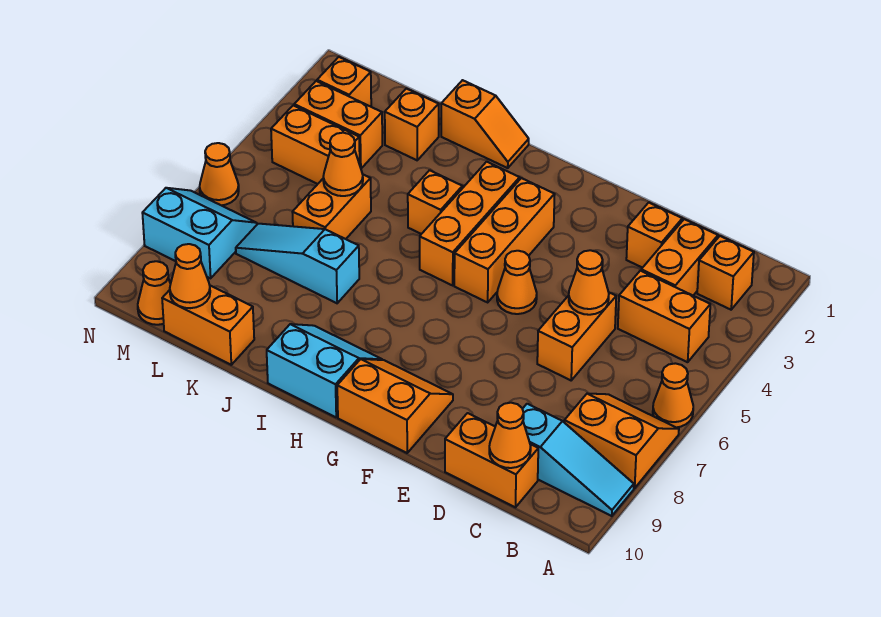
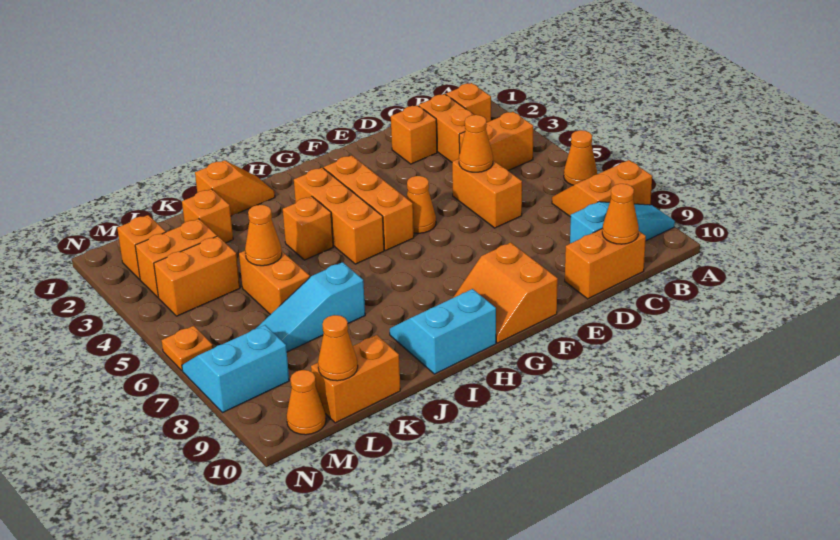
orange slope F9:G10 level 1 top 10 -> orange slope F9:G10 level 1 top F
orange cone N6 level 1 -> orange plate N6 level 1

